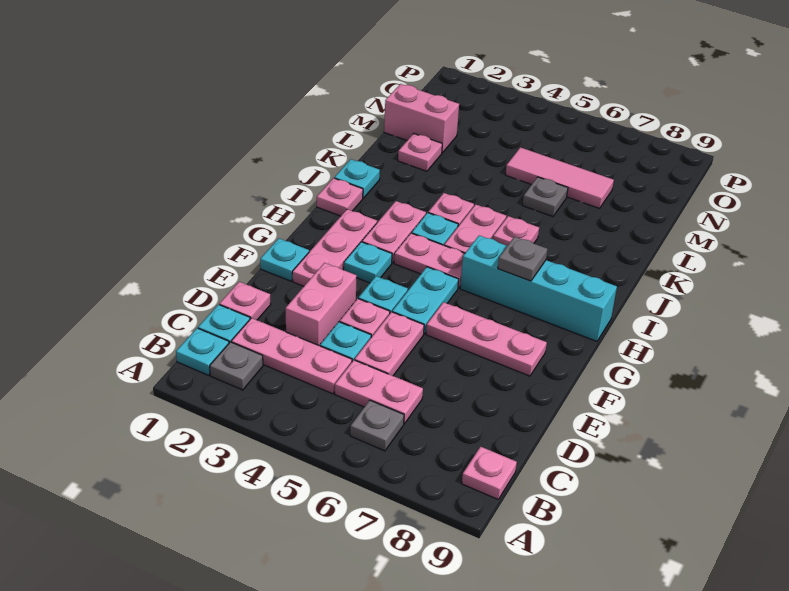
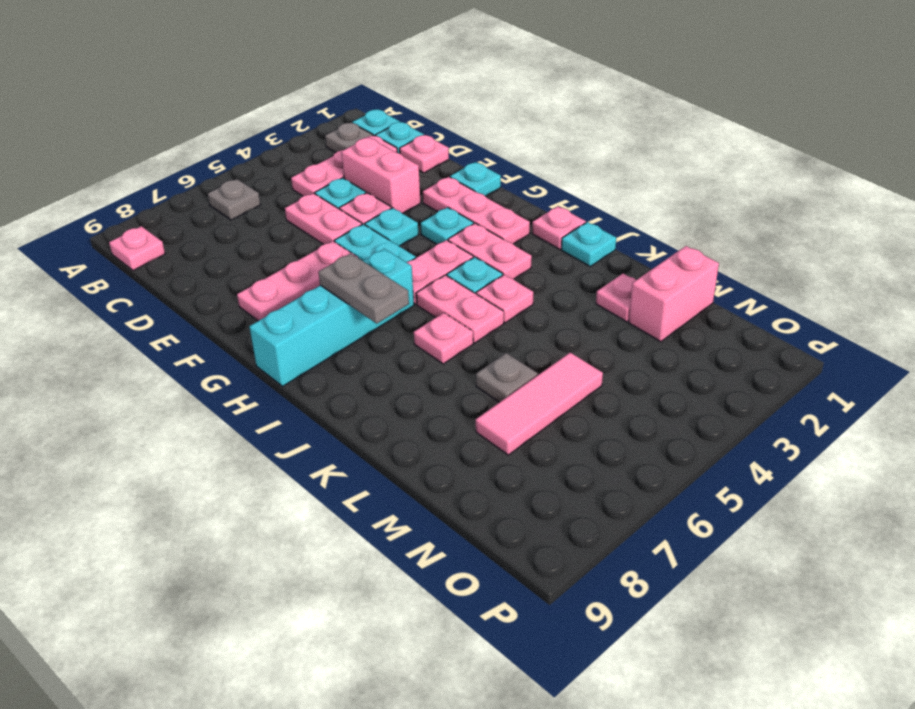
pink plate C5:C6 level 1 -> none
grey plate H7 level 2 -> grey plate H7:I7 level 2

